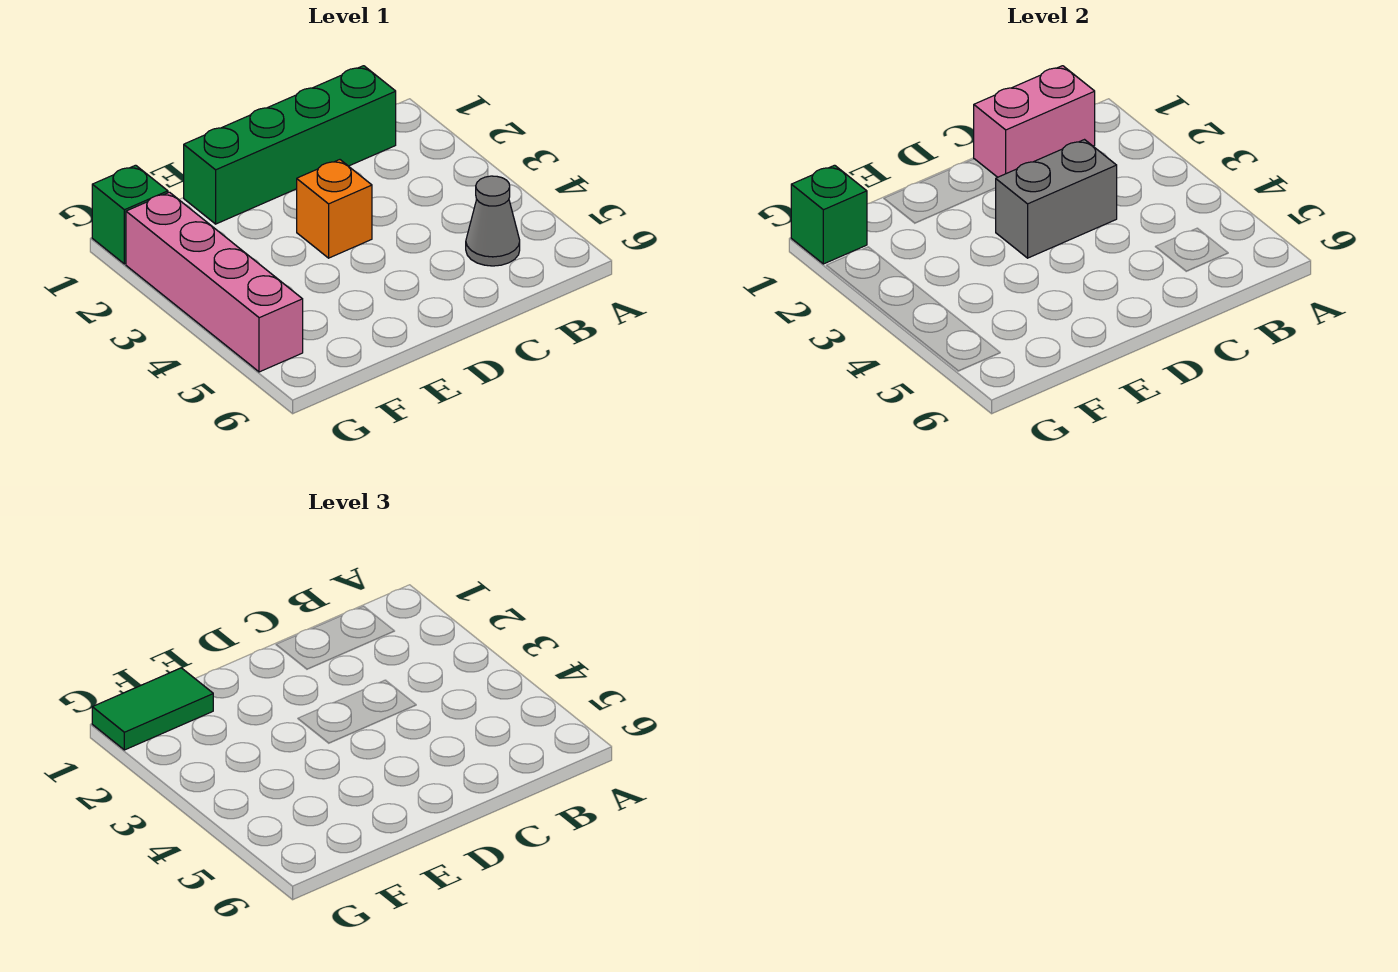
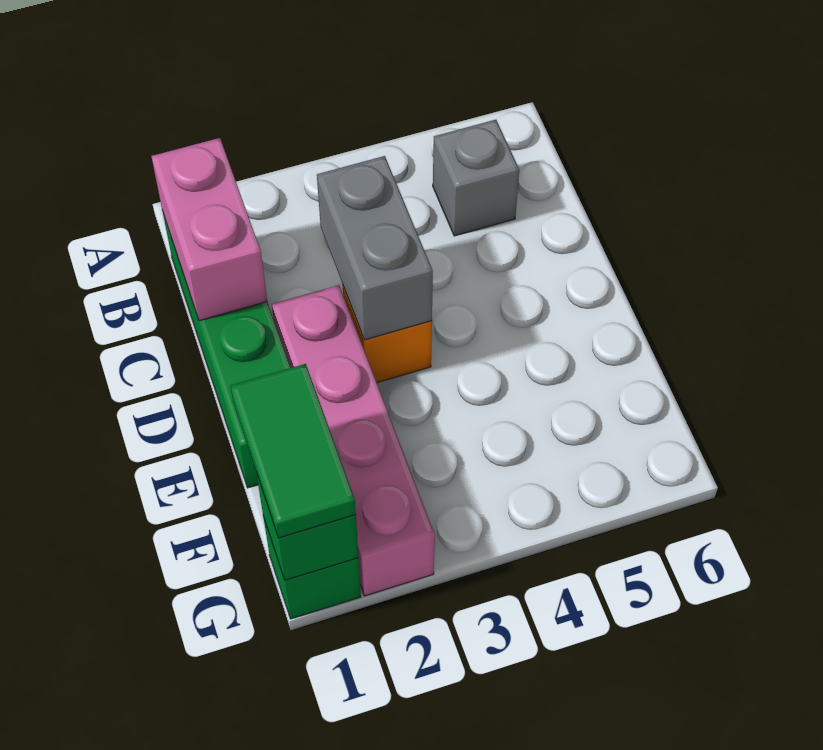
grey cone B5 level 1 -> grey brick B5 level 1
pink brick G2:G5 level 1 -> pink brick D2:G2 level 1

